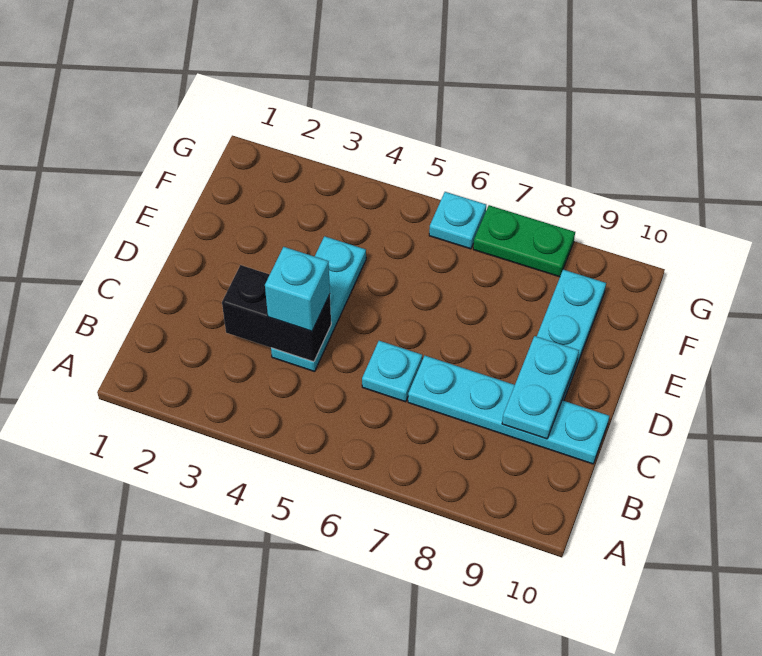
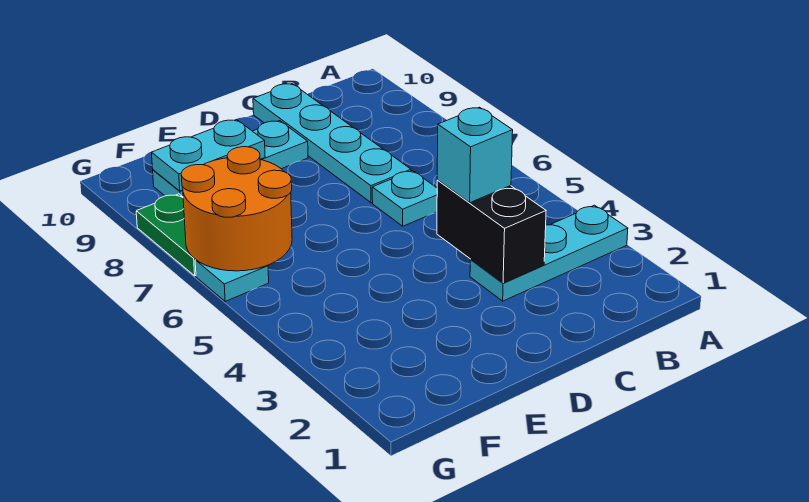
cyan plate C4:E4 level 1 -> cyan plate A3:C3 level 1
cyan plate C9:D9 level 2 -> cyan plate E9:F9 level 2
none -> orange round brick F6:G7 level 2

